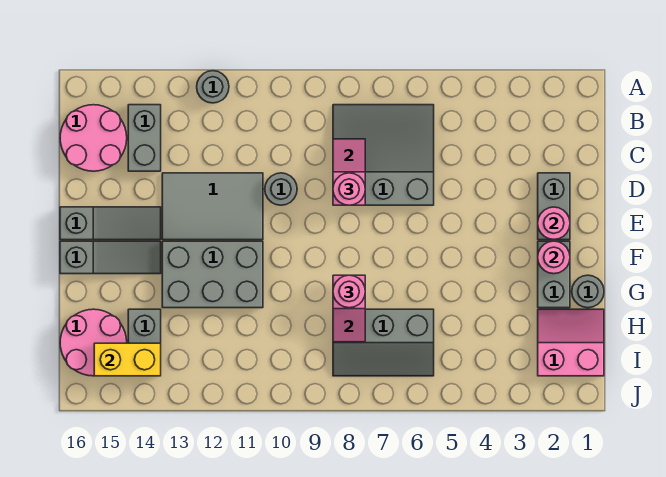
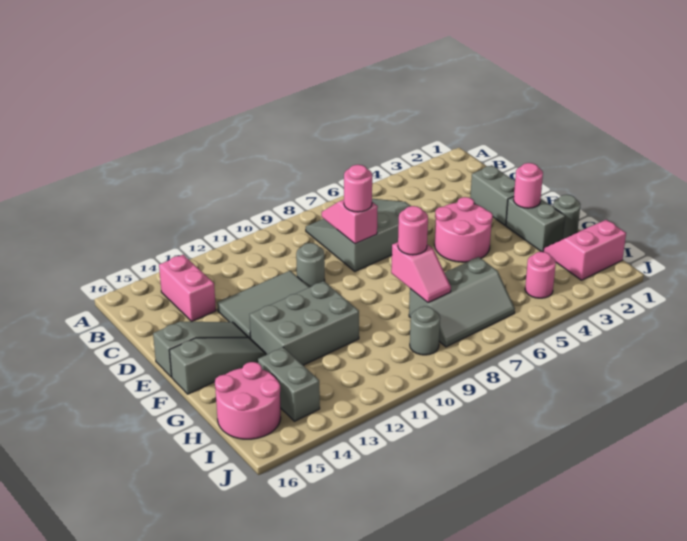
grey round brick A12 level 1 -> grey round brick I9 level 1
grey brick B14:C14 level 1 -> pink brick B14:C14 level 1
pink round brick B15:C16 level 1 -> pink round brick E4:F5 level 1
pink round brick E2 level 2 -> pink round brick I4 level 1
yellow brick I14:I15 level 2 -> none

